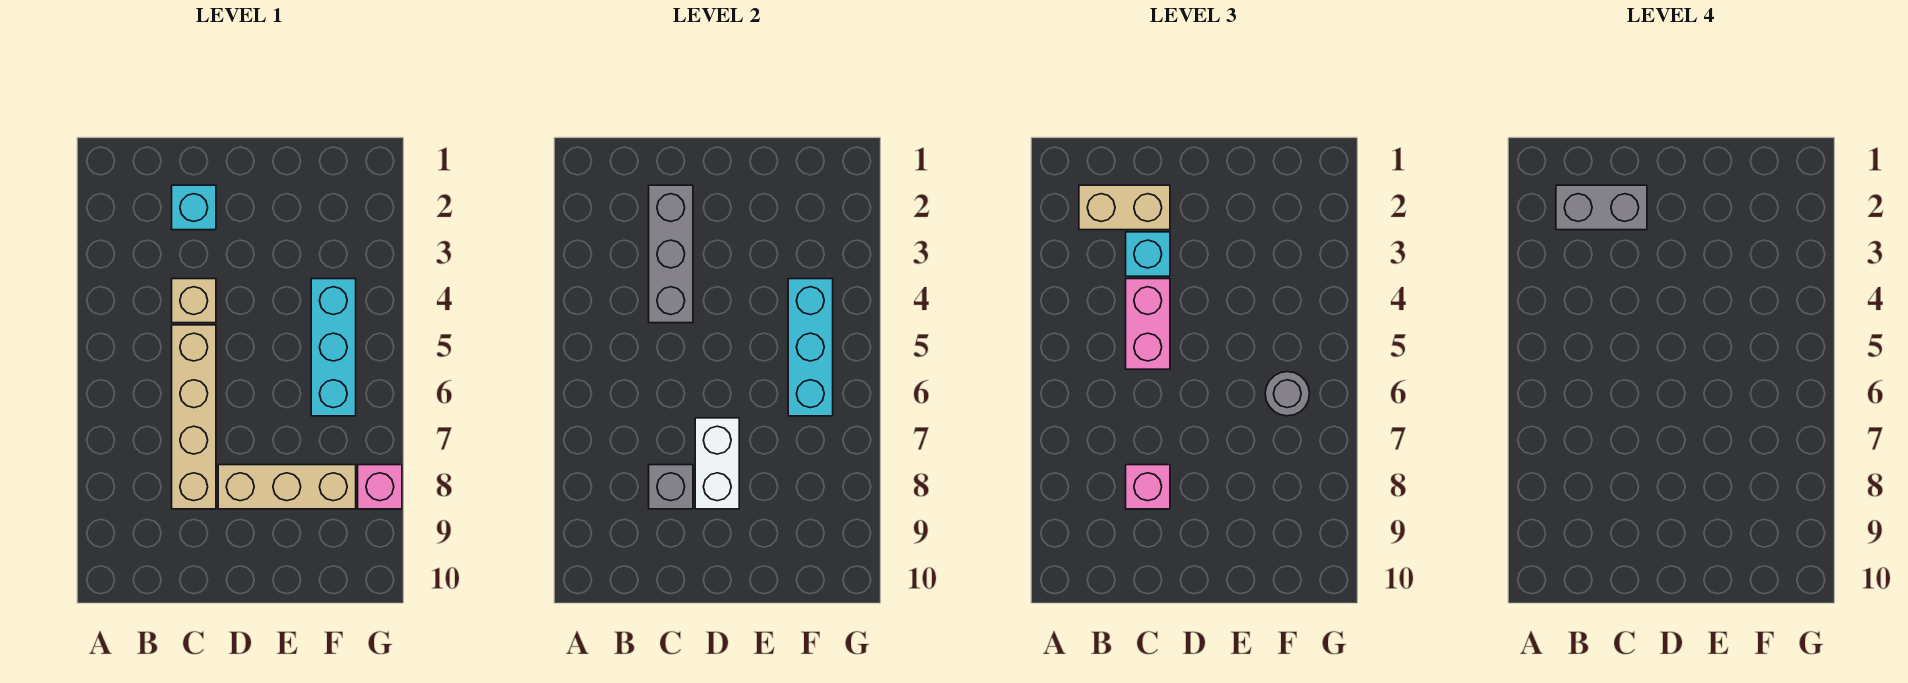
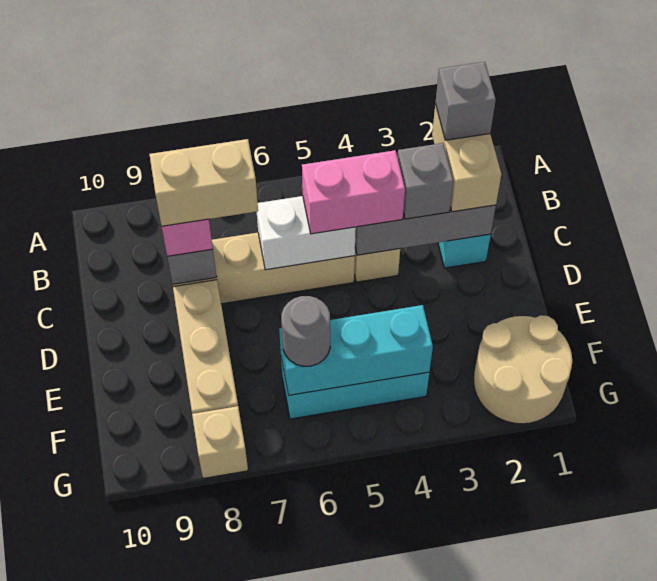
grey brick B2:C2 level 4 -> grey brick B2 level 4
cyan brick C3 level 3 -> grey brick C3 level 3
none -> tan brick C7:C8 level 4
white brick D7:D8 level 2 -> white brick C5:C6 level 2
none -> tan round brick F1:G2 level 1
pink brick G8 level 1 -> tan brick G8 level 1

